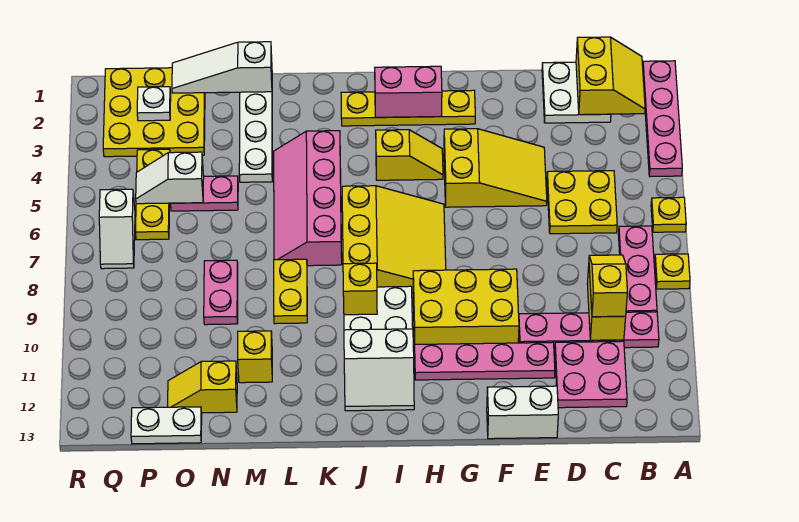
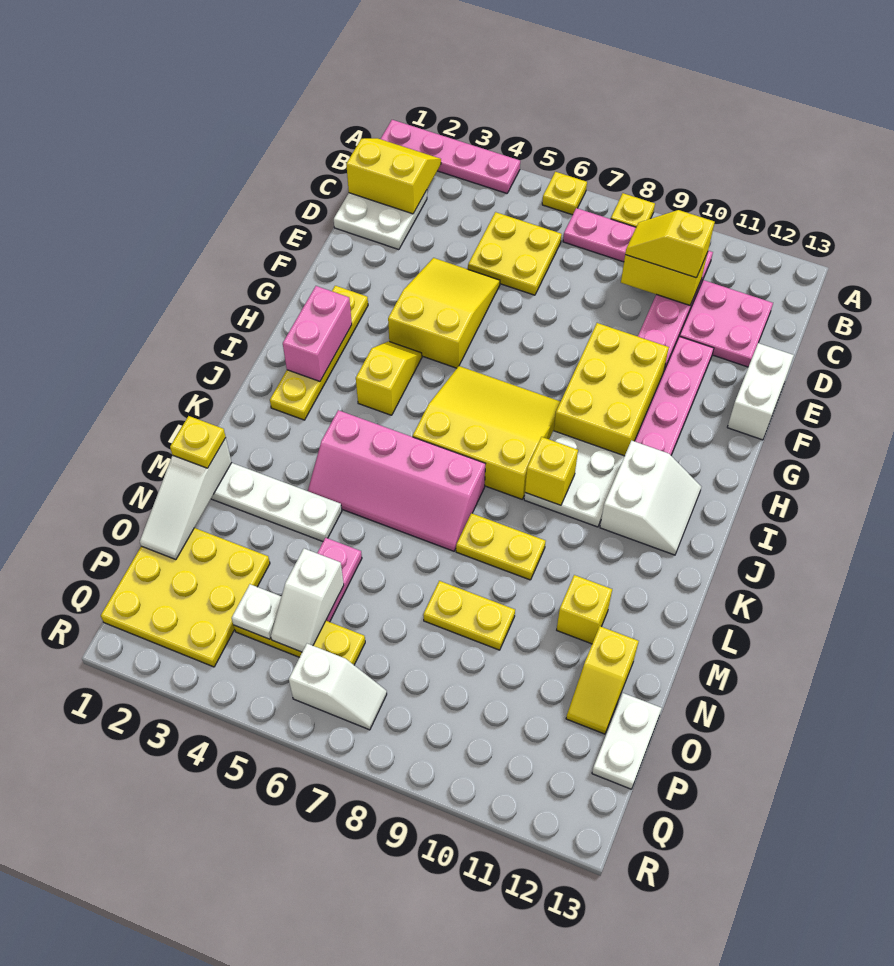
none -> yellow plate M1 level 3
pink plate N8:N9 level 1 -> yellow plate N8:N9 level 1
white plate P2 level 2 -> white plate P4 level 2

